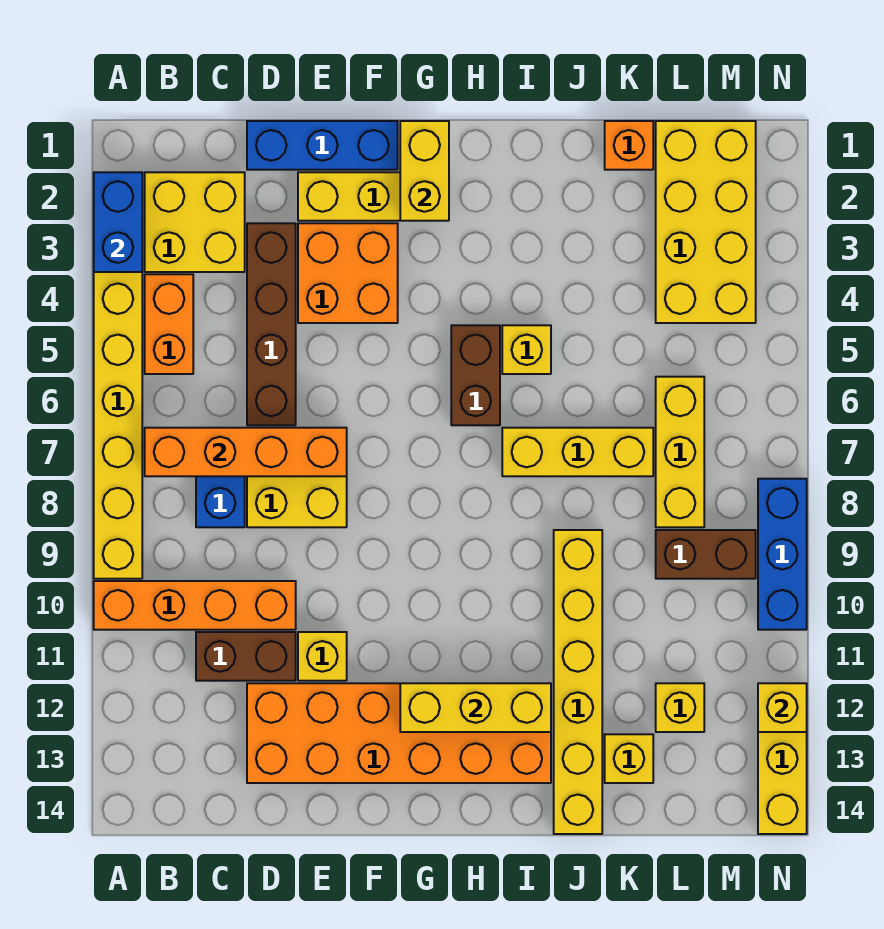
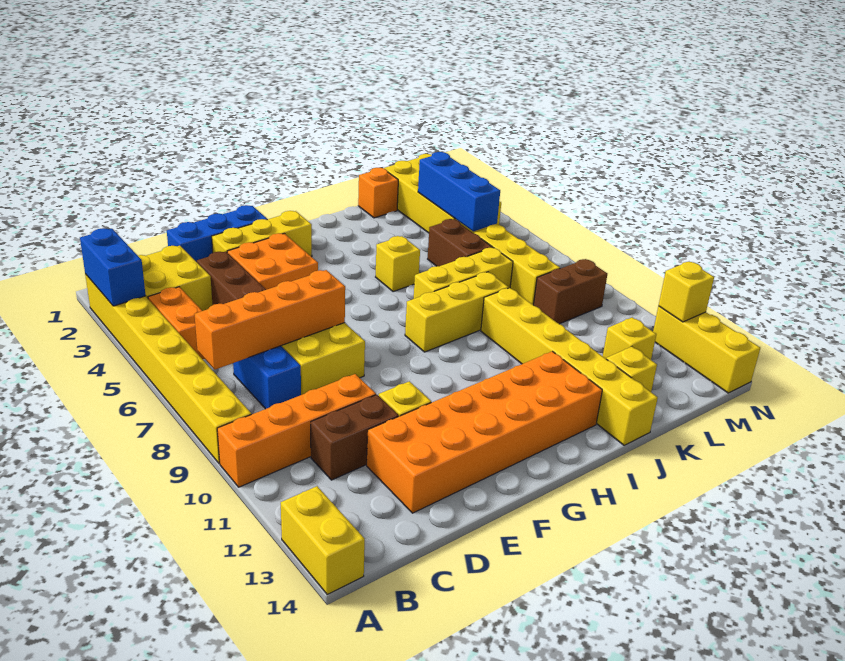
yellow brick G1:G2 level 2 -> yellow brick A13:A14 level 1
yellow brick G12:I12 level 2 -> yellow brick H8:J8 level 1
brown brick H5:H6 level 1 -> brown brick K5:K6 level 1
blue brick N8:N10 level 1 -> blue brick L3:L5 level 2

